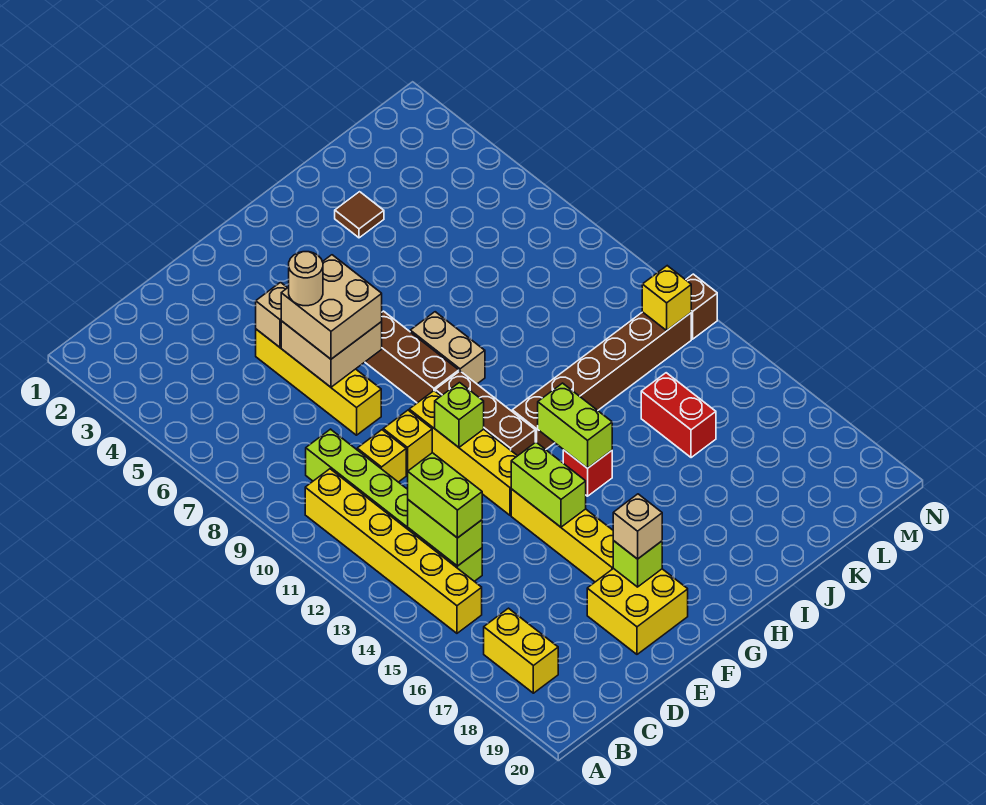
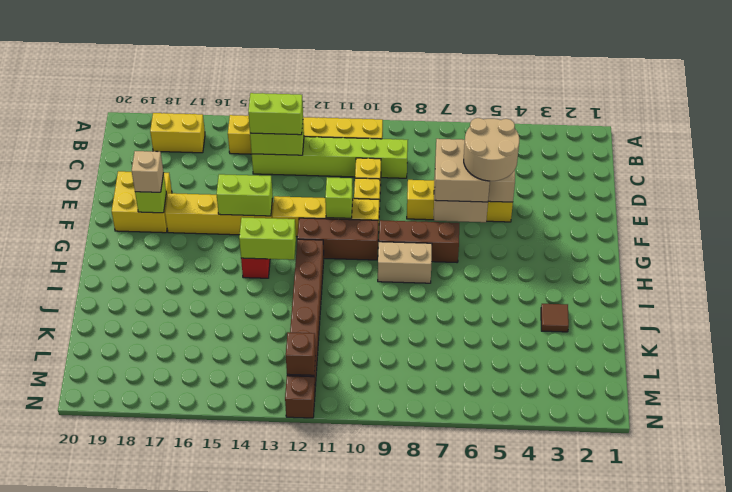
tan round brick E6 level 4 -> tan round brick E5:F6 level 4
red brick K14:K15 level 1 -> none
yellow brick M12 level 2 -> brown brick M12 level 2

